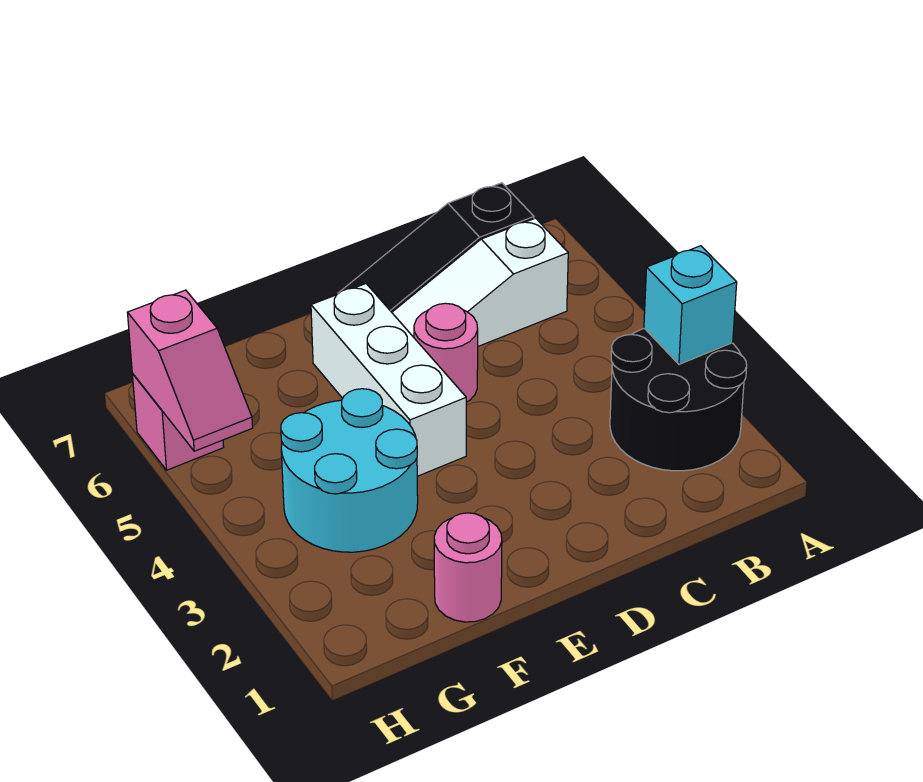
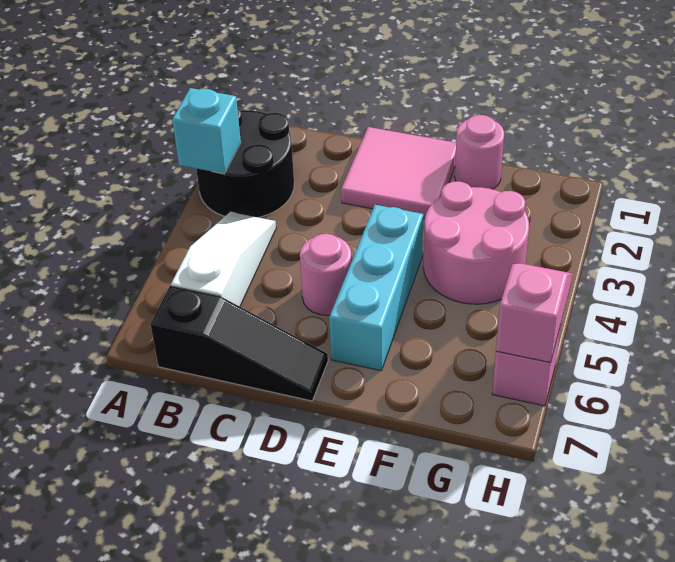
white slope B6:D6 level 1 top B -> white slope B4:B6 level 1 top 6
none -> pink tile D1:E2 level 1
white brick E4:E6 level 1 -> cyan brick E4:E6 level 1
cyan round brick F3:G4 level 1 -> pink round brick F3:G4 level 1

